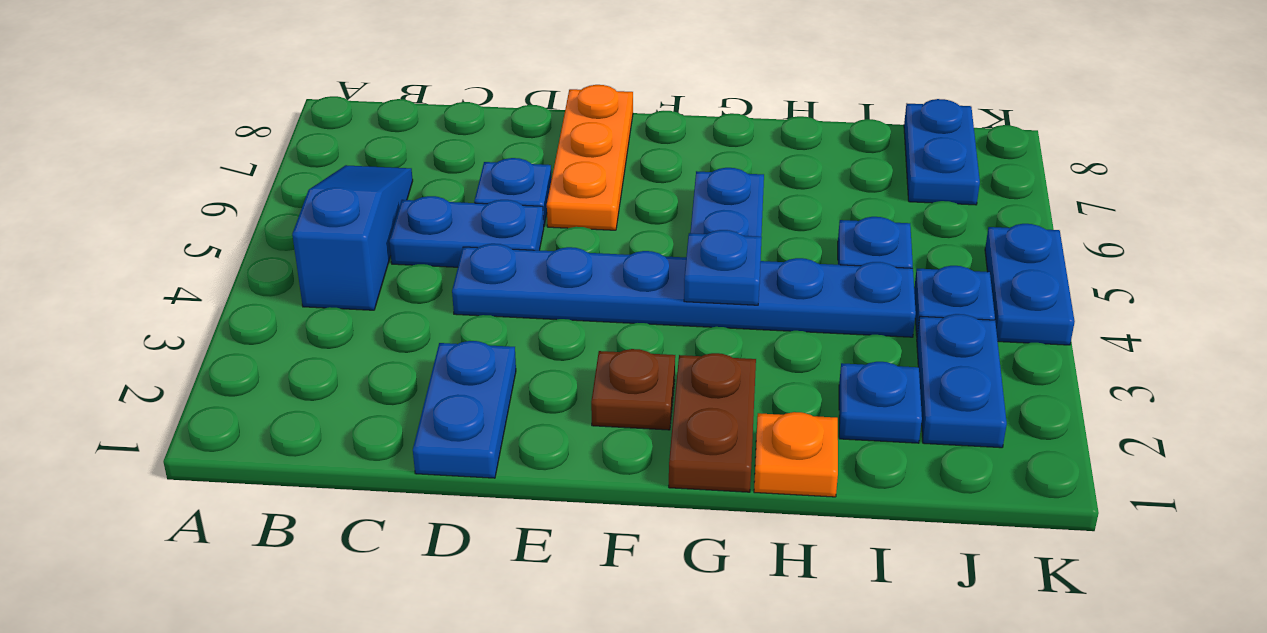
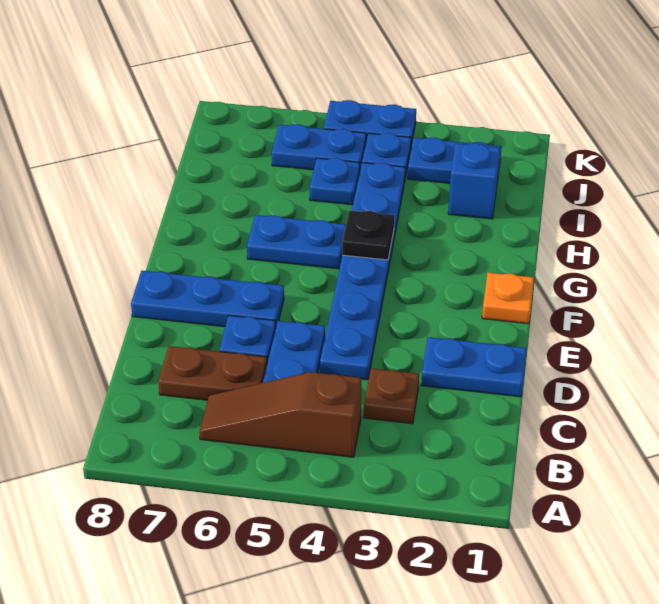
blue slope B4:B6 level 1 top 4 -> brown slope B4:B6 level 1 top 4
orange plate E6:E8 level 1 -> blue plate E6:E8 level 1
brown plate F2 level 1 -> brown plate C3 level 1
brown plate G1:G2 level 1 -> brown plate C6:C7 level 1
blue plate G4 level 2 -> black plate G4 level 2
orange plate H1 level 1 -> orange plate F1 level 1
blue plate I2 level 1 -> blue brick I2 level 1
blue plate J7:J8 level 1 -> blue plate J5:J6 level 1

